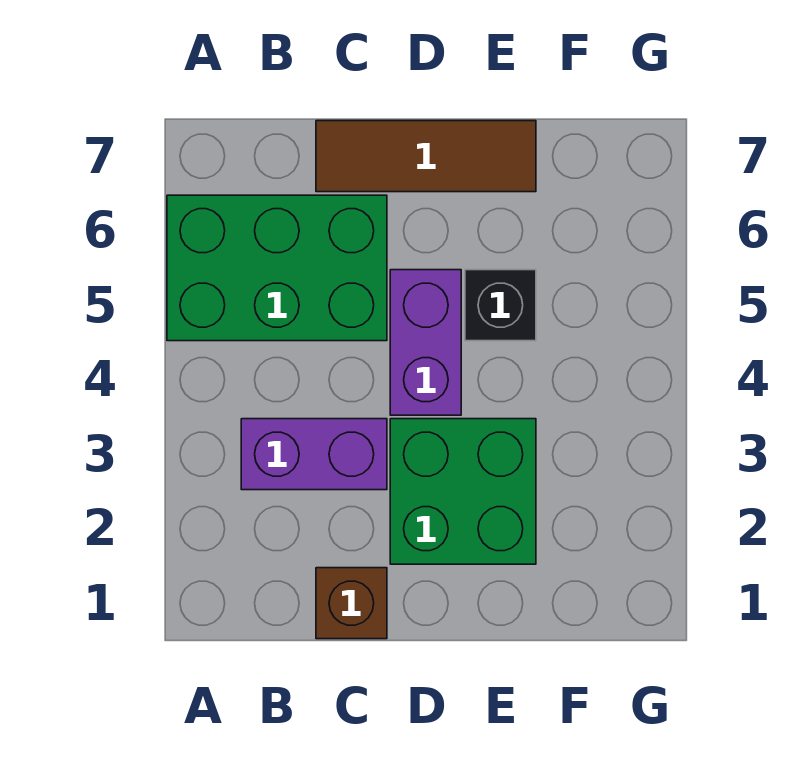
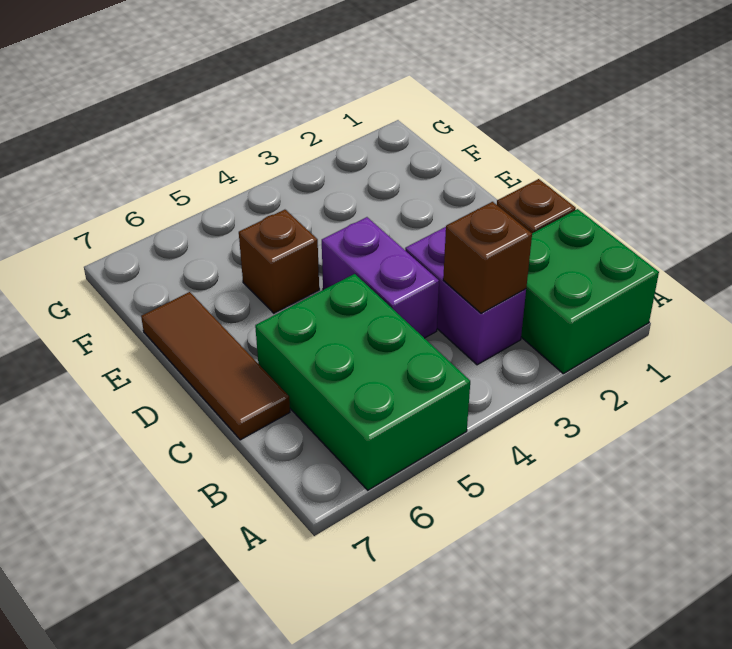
none -> brown brick B3 level 2
green brick D2:E3 level 1 -> green brick A1:B2 level 1
purple brick D4:D5 level 1 -> purple brick C4:D4 level 1
black brick E5 level 1 -> brown brick E5 level 1

